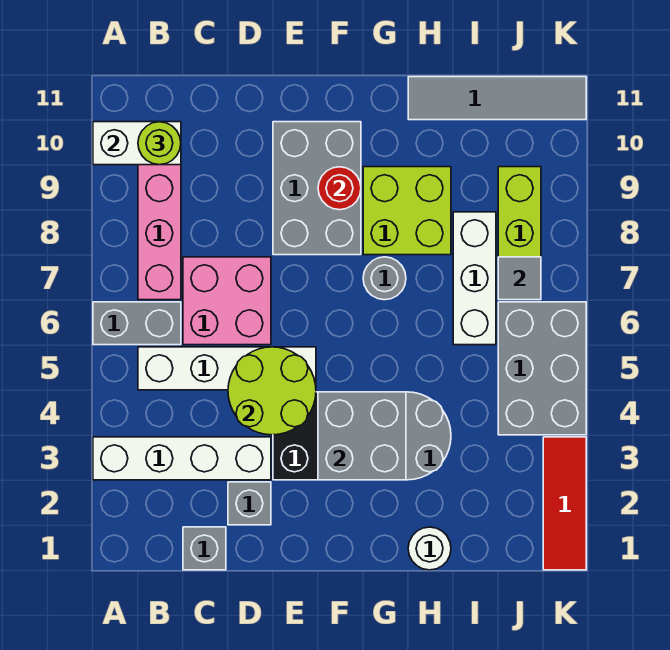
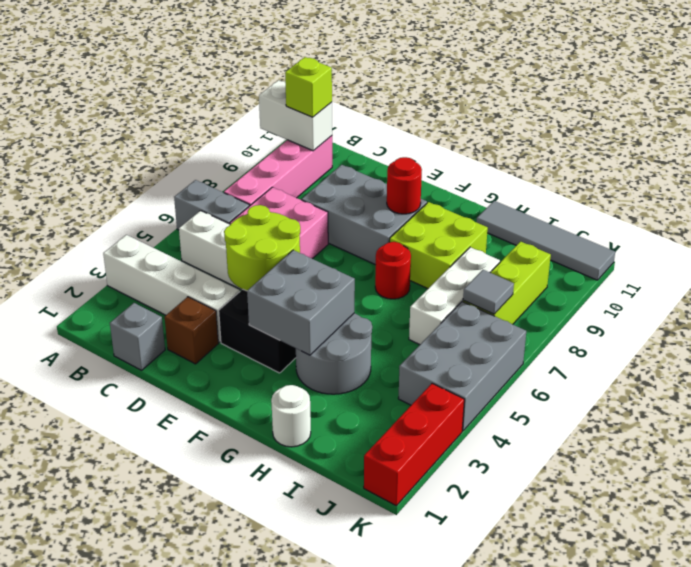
lime round brick B10 level 3 -> lime brick B10 level 3
grey brick D2 level 1 -> brown brick D2 level 1
grey brick E8:F10 level 1 -> grey brick D8:F9 level 1
grey round brick G7 level 1 -> red round brick G7 level 1
red tile K1:K3 level 1 -> red brick K1:K3 level 1

